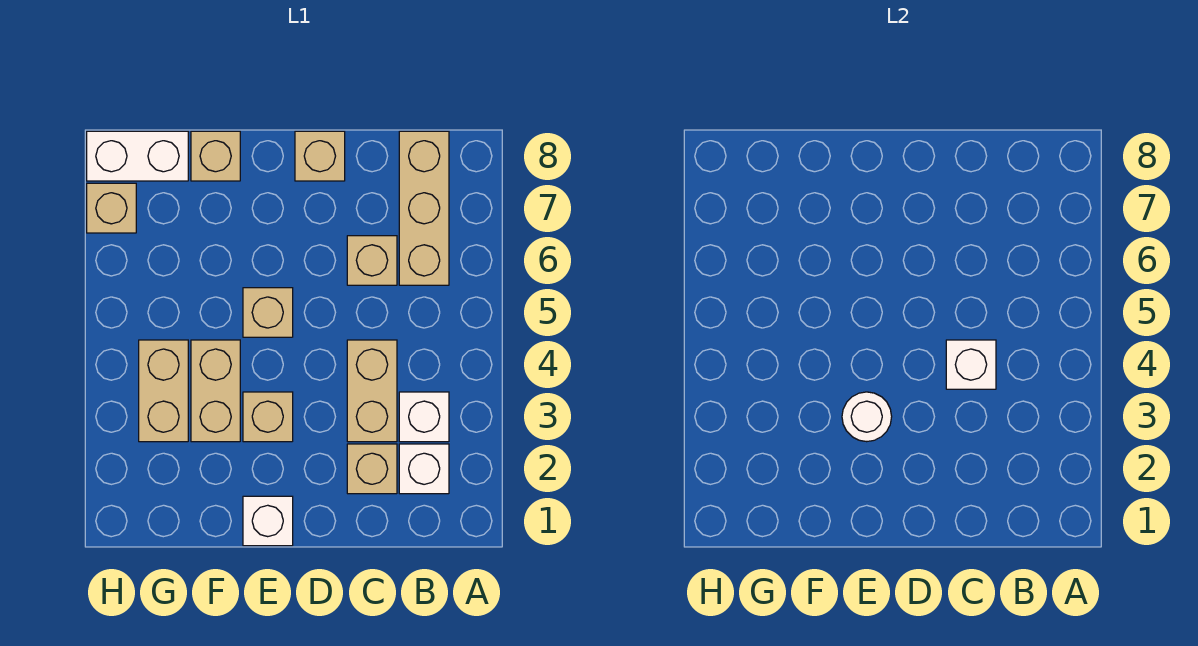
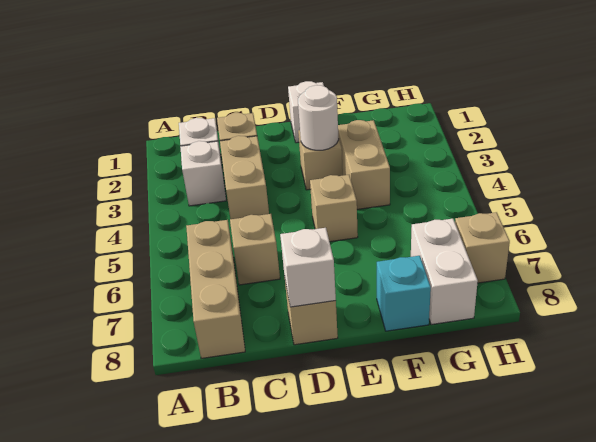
white brick C4 level 2 -> white brick D8 level 2
tan brick F8 level 1 -> cyan brick F8 level 1
tan brick G3:G4 level 1 -> none
white brick G8:H8 level 1 -> white brick G7:G8 level 1

